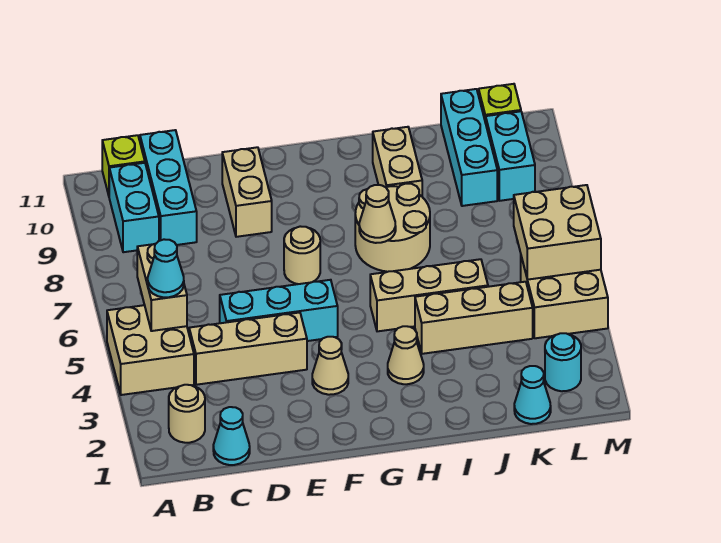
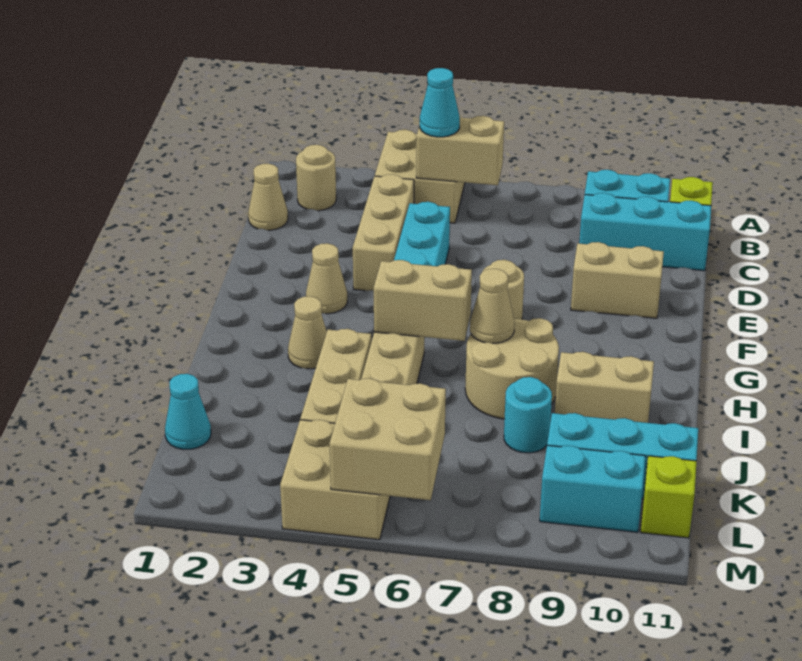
cyan cone C1 level 1 -> tan cone C1 level 1
none -> tan brick H5:H6 level 2
cyan round brick L2 level 1 -> cyan round brick J8 level 1

